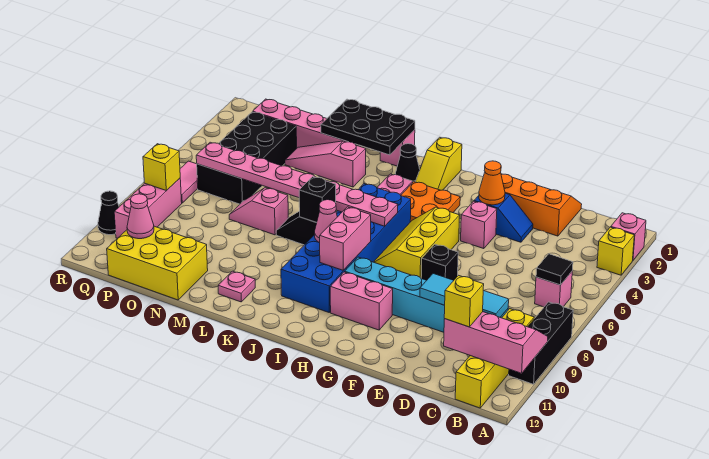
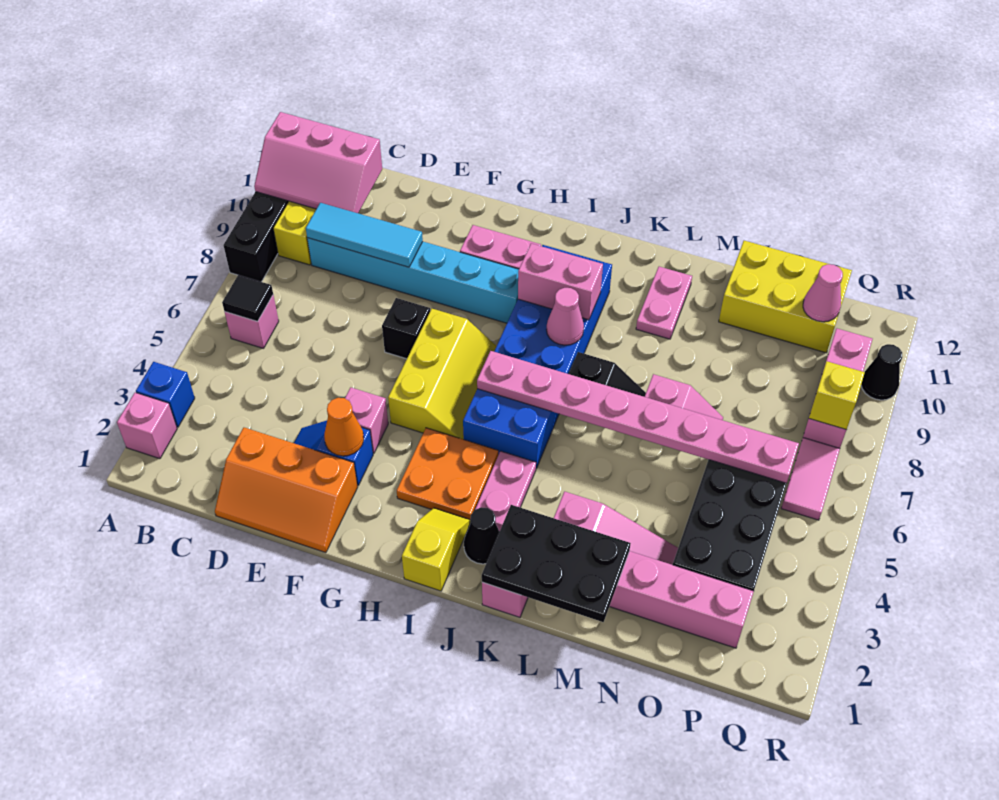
yellow brick A3 level 1 -> blue brick A3 level 1
yellow brick C11 level 3 -> none
pink brick I8:I9 level 2 -> pink brick I9:J9 level 2
black brick K7 level 2 -> none
pink plate L11 level 1 -> pink plate L10:L11 level 1

